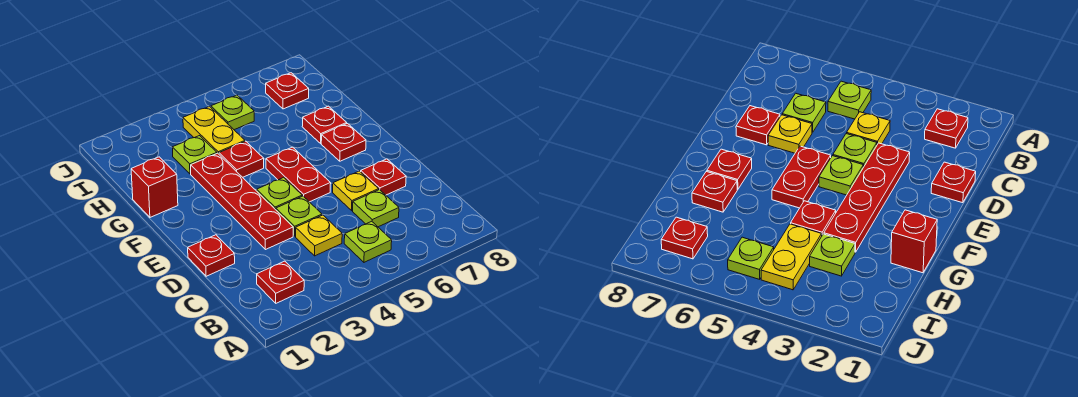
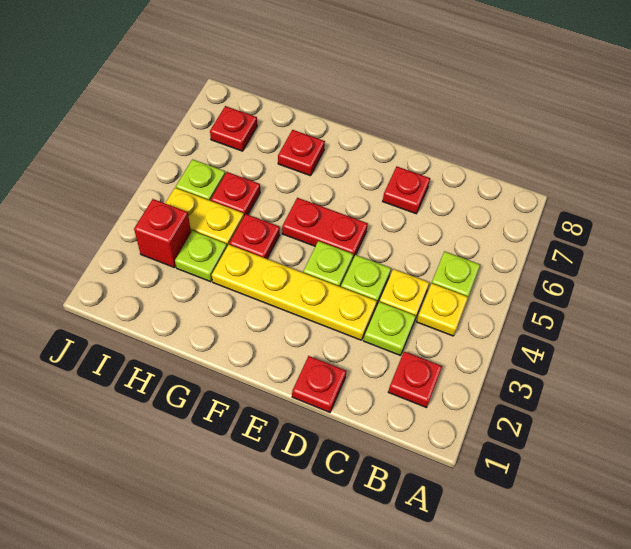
lime plate C6 level 1 -> lime plate C3 level 1
red plate D3:G3 level 1 -> yellow plate D3:G3 level 1
yellow plate D6 level 1 -> yellow plate B4 level 1
red plate F7 level 1 -> red plate H5 level 1
red brick G1 level 1 -> red brick I3 level 1

